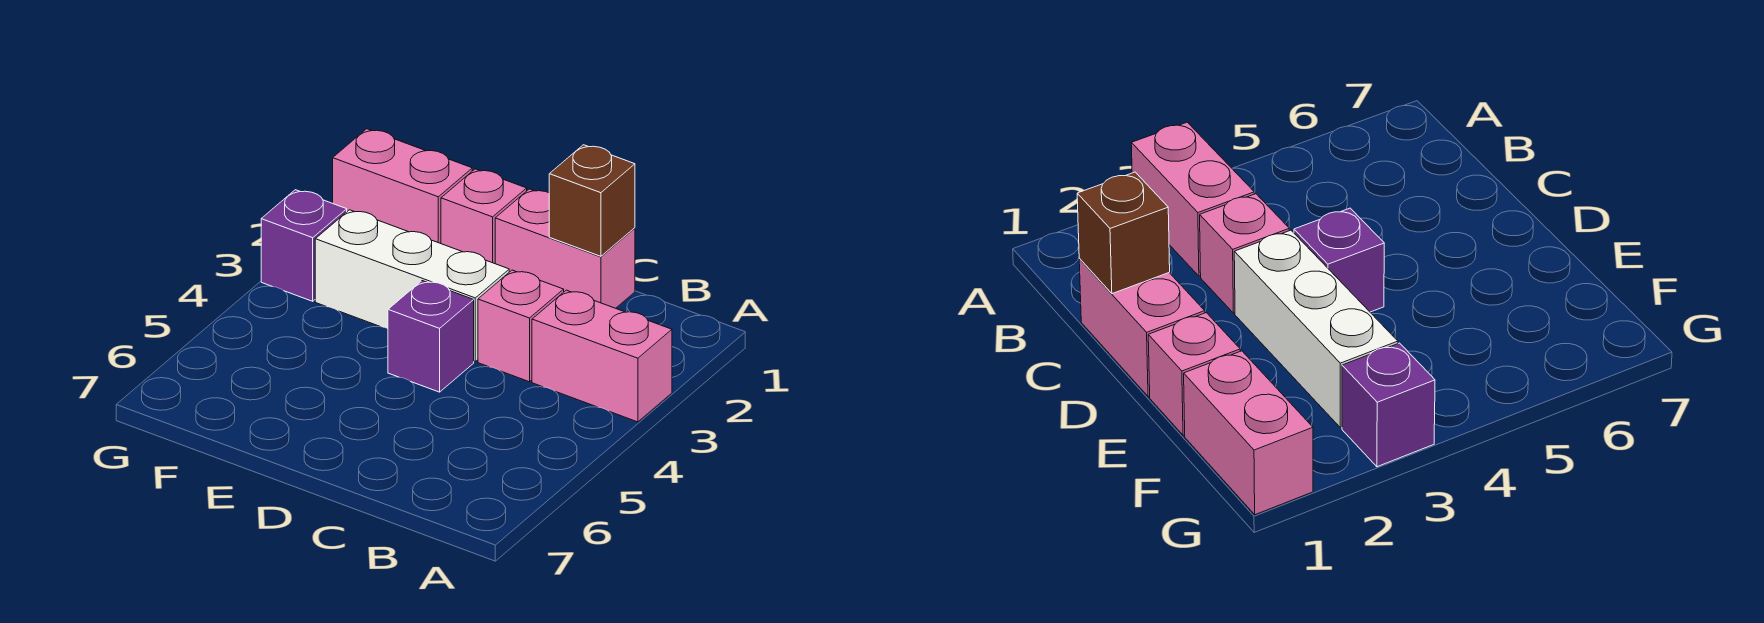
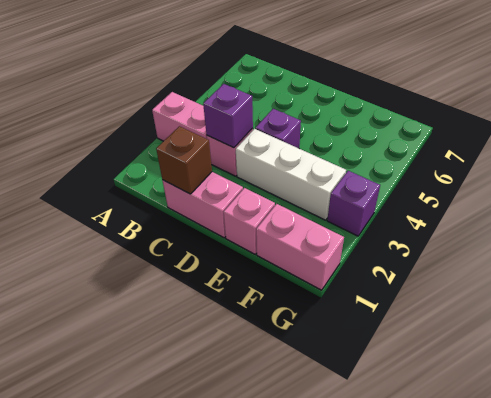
none -> purple brick C3 level 2

